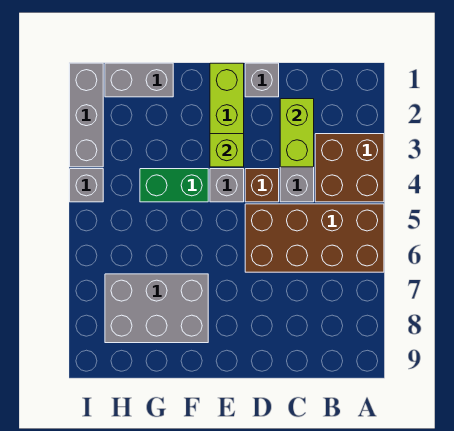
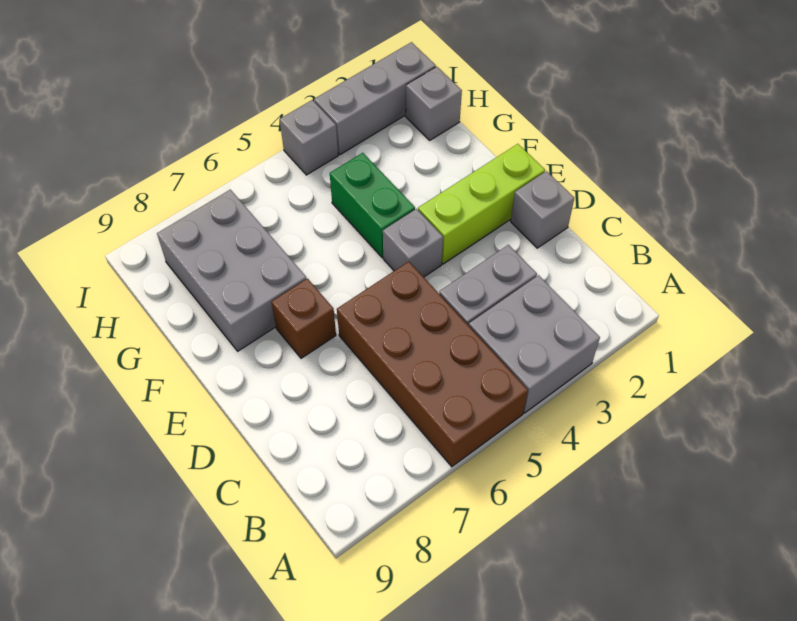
brown brick A3:B4 level 1 -> grey brick A3:B4 level 1
lime brick C2:C3 level 2 -> none
brown brick D4 level 1 -> brown brick E7 level 1
lime brick E3 level 2 -> none
grey brick G1:H1 level 1 -> grey brick H1 level 1

